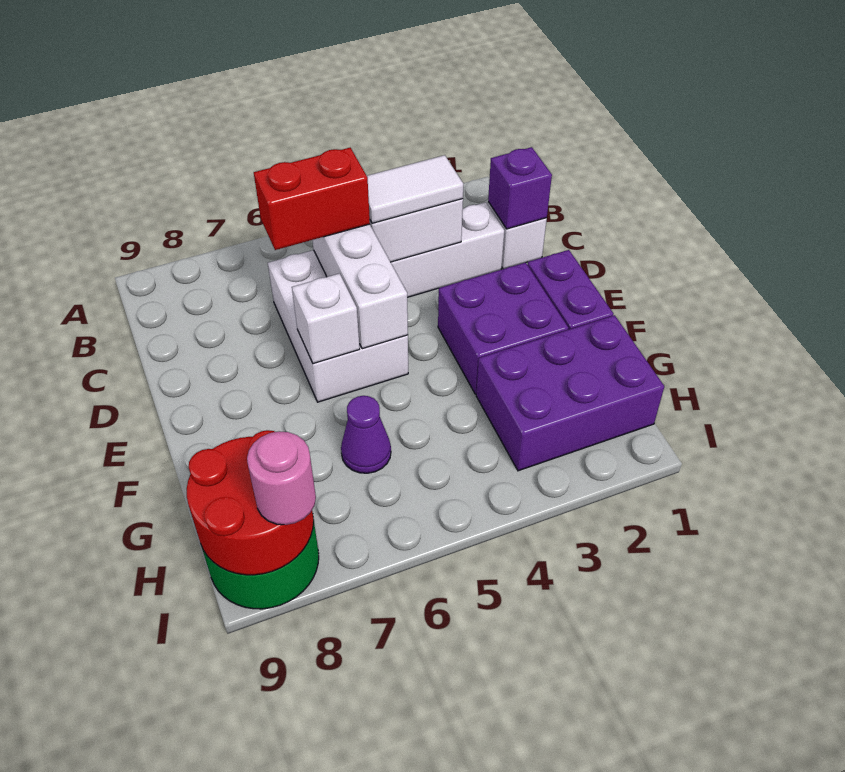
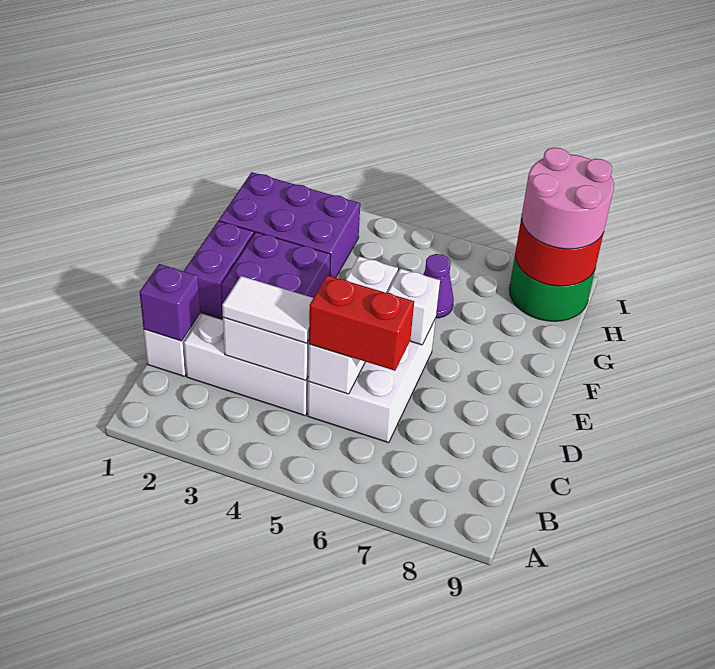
pink round brick I8 level 3 -> pink round brick H8:I9 level 3

